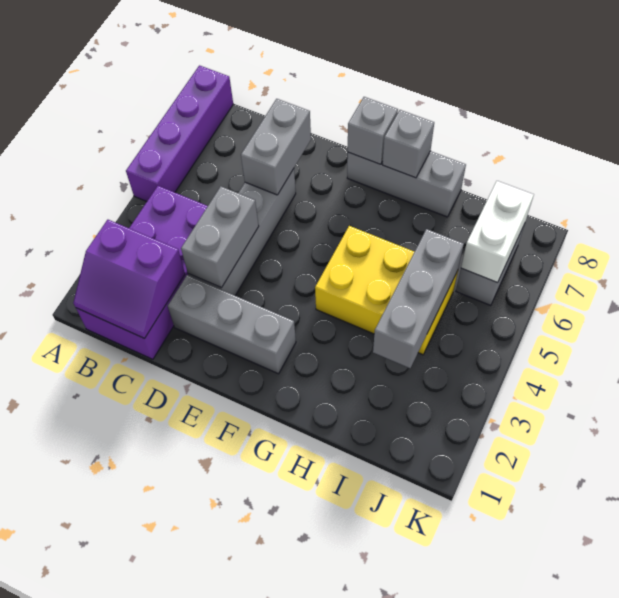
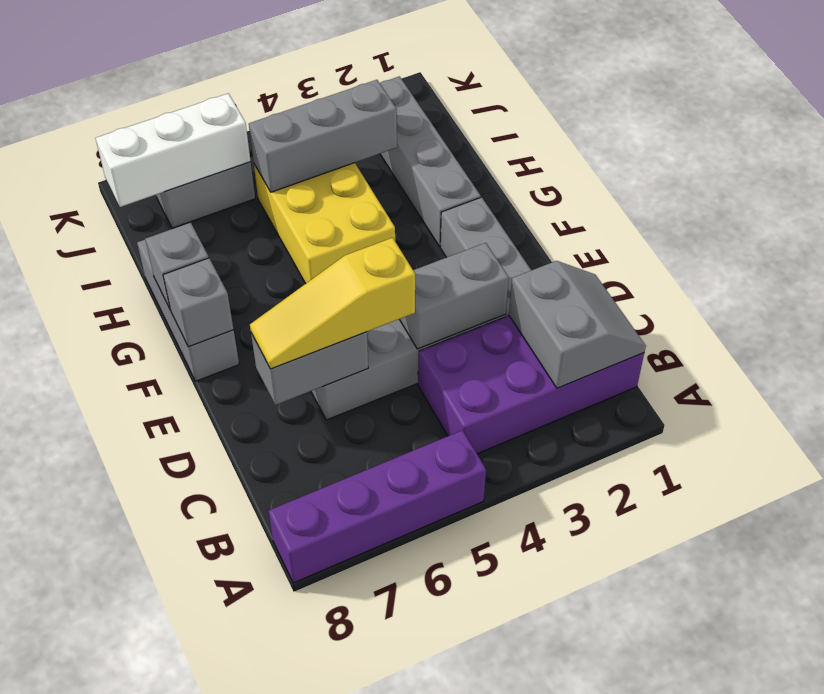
purple slope B1:C2 level 2 top 2 -> grey slope B1:C2 level 2 top 2
none -> yellow slope D5:D7 level 3 top 5
none -> grey brick G2:J2 level 1
white brick J6:J7 level 2 -> white brick J6:J8 level 2

